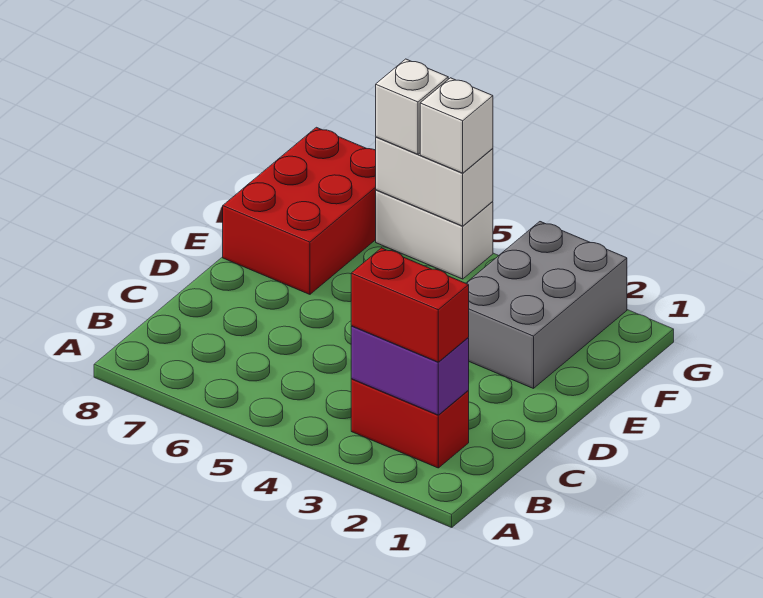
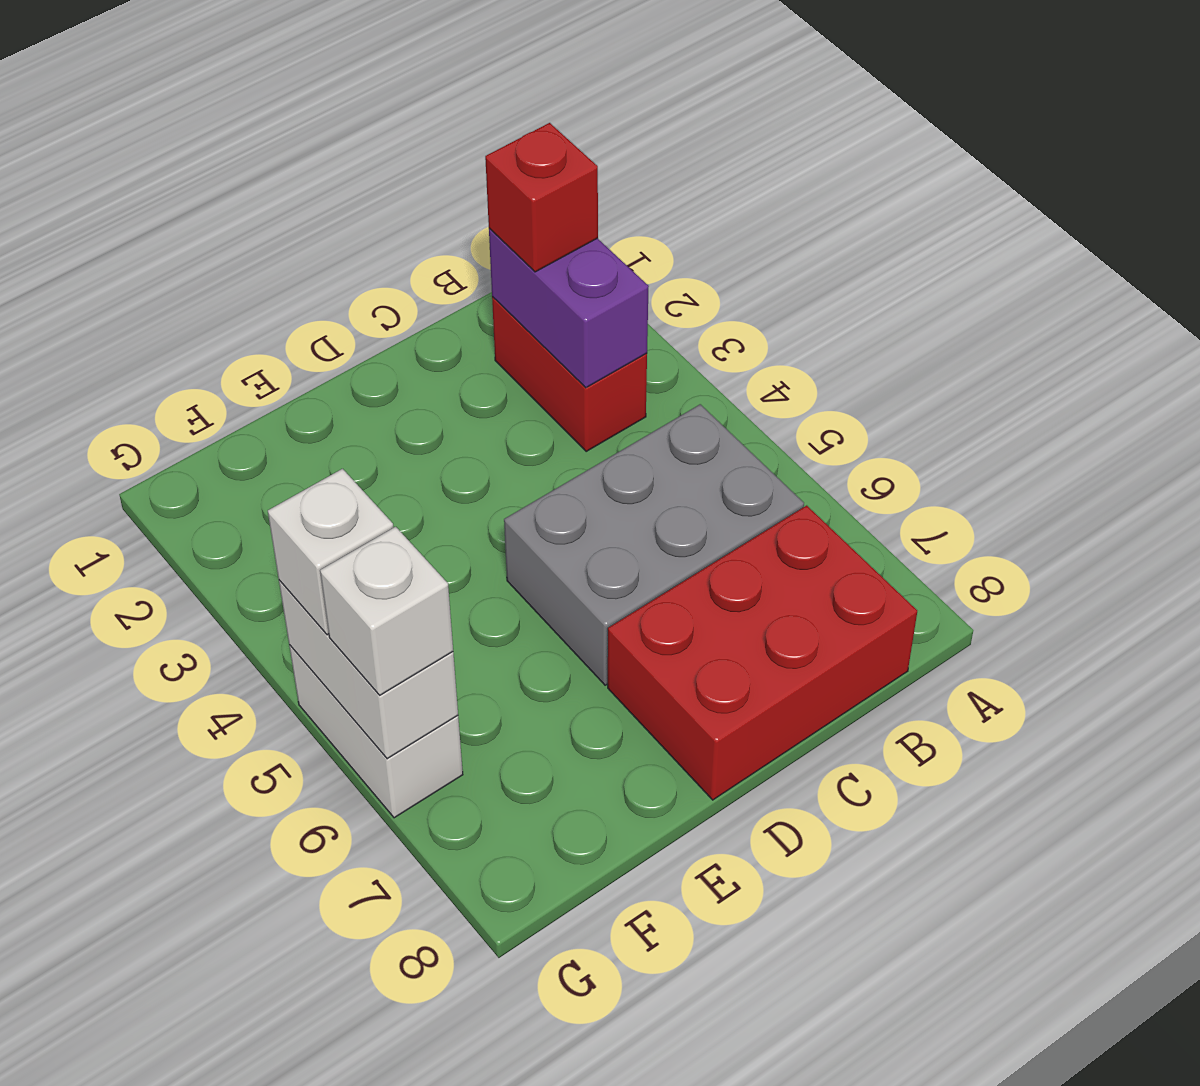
red brick B2:B3 level 3 -> red brick B2 level 3
grey brick E2:G3 level 1 -> grey brick B5:D6 level 1
red brick E7:G8 level 1 -> red brick B7:D8 level 1

